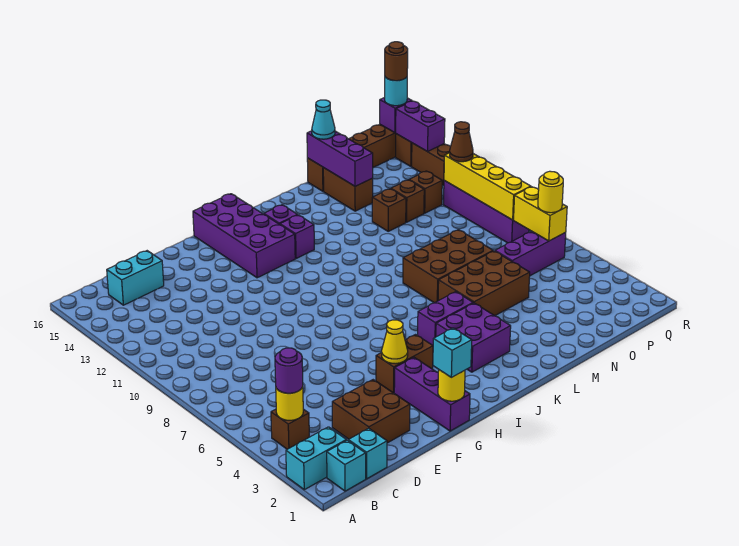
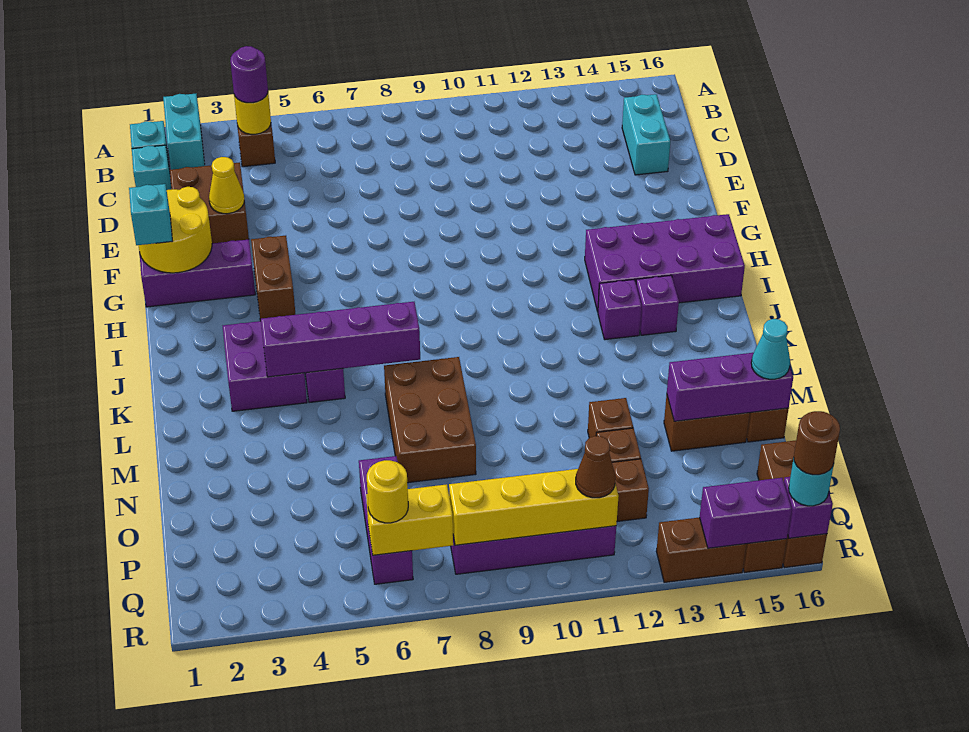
yellow round brick G1 level 2 -> yellow round brick F1:G2 level 2
yellow cone G4 level 2 -> yellow cone E3 level 2
none -> purple brick K4:K7 level 2
brown brick L5:N6 level 1 -> none

